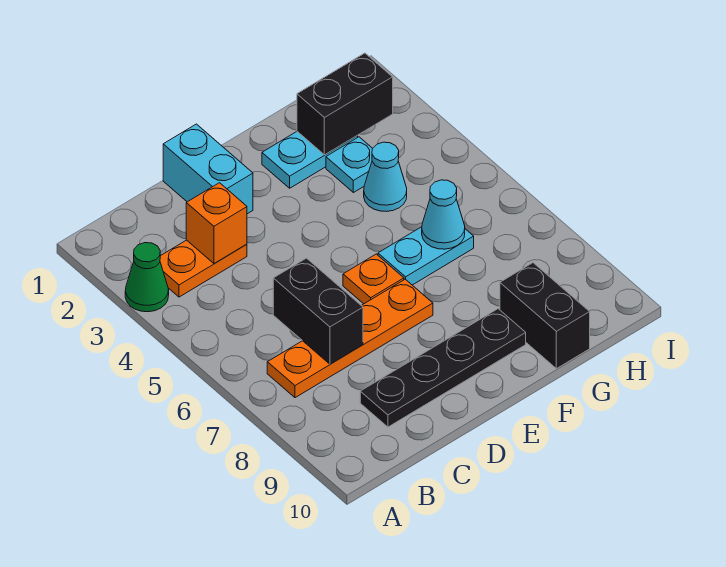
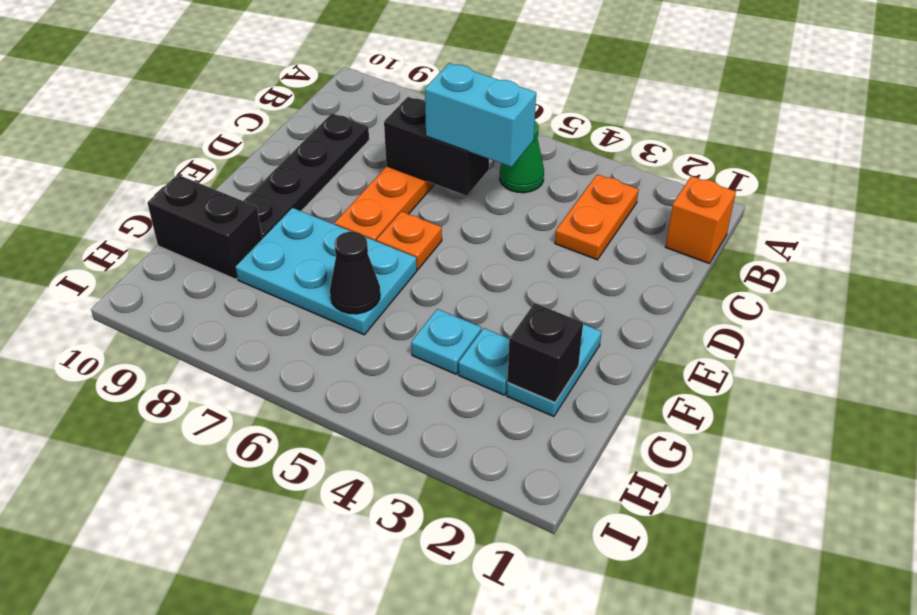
green cone A3 level 1 -> green cone B5 level 1
orange brick C3 level 2 -> orange brick B1 level 1
cyan brick D1:D2 level 1 -> cyan brick C5:C6 level 3
cyan plate F6:G6 level 1 -> cyan plate F6:G8 level 1
black brick G2:H2 level 2 -> black brick G2 level 2
cyan cone G4 level 1 -> cyan plate G4 level 1
cyan cone G6 level 2 -> black cone G6 level 2

